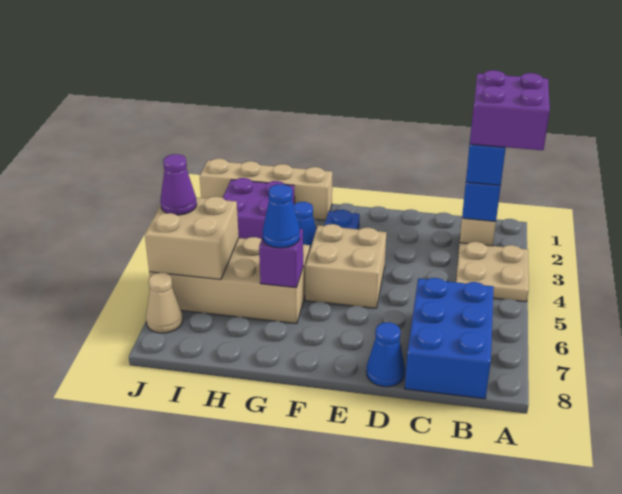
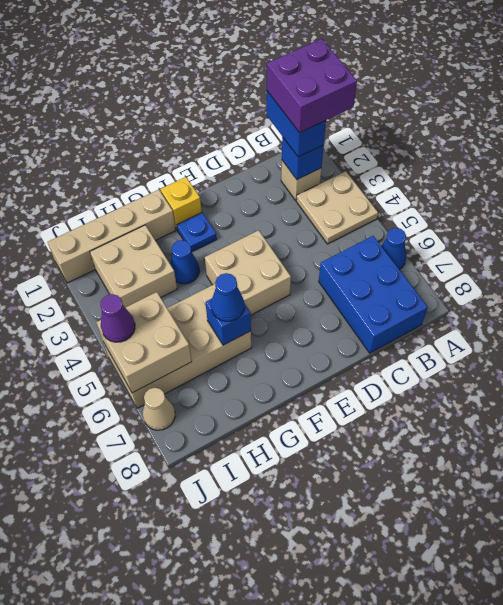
blue cone D8 level 1 -> blue cone A6 level 1
none -> yellow brick F1 level 1
purple brick G6 level 2 -> blue brick G6 level 2
purple brick H2:I3 level 1 -> tan brick H2:I3 level 1

